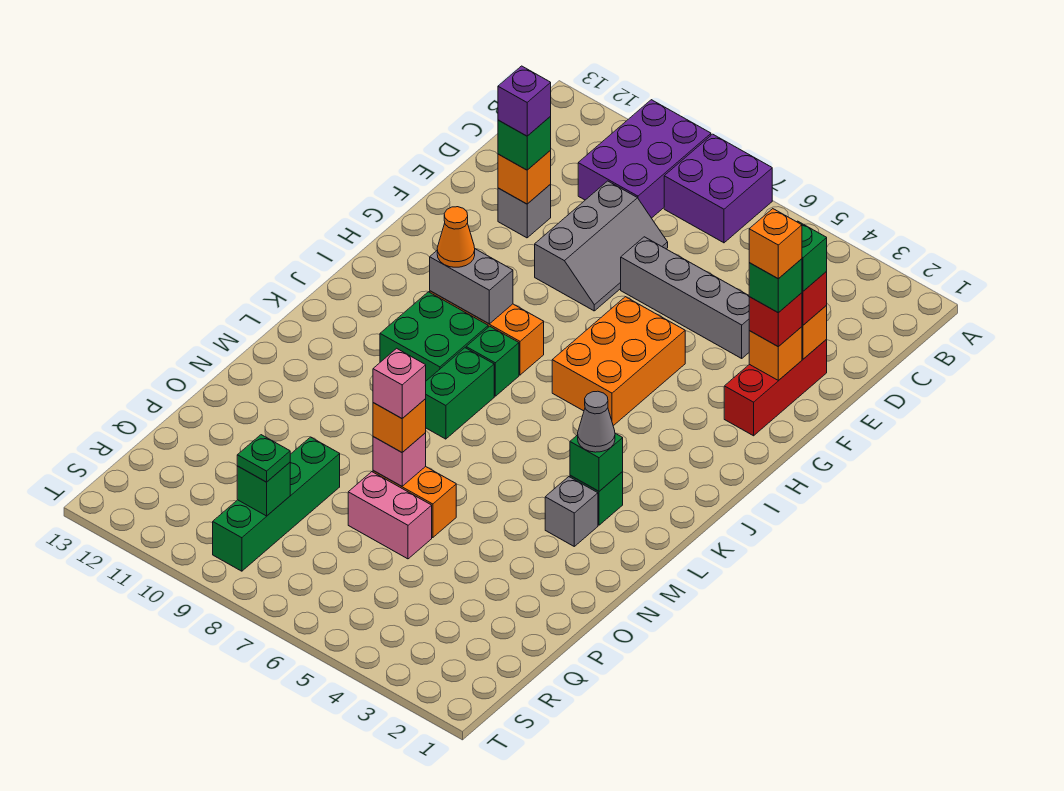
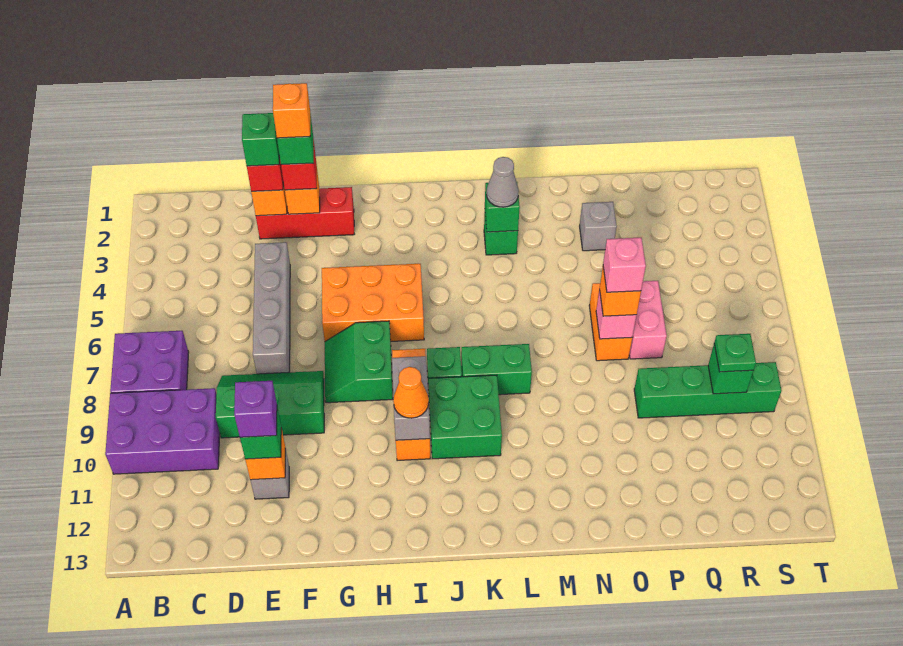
grey slope D8:F9 level 1 top 9 -> green slope D8:F9 level 1 top 9
none -> green slope G7:H8 level 1 top H
grey brick M3 level 1 -> grey brick O3 level 1

